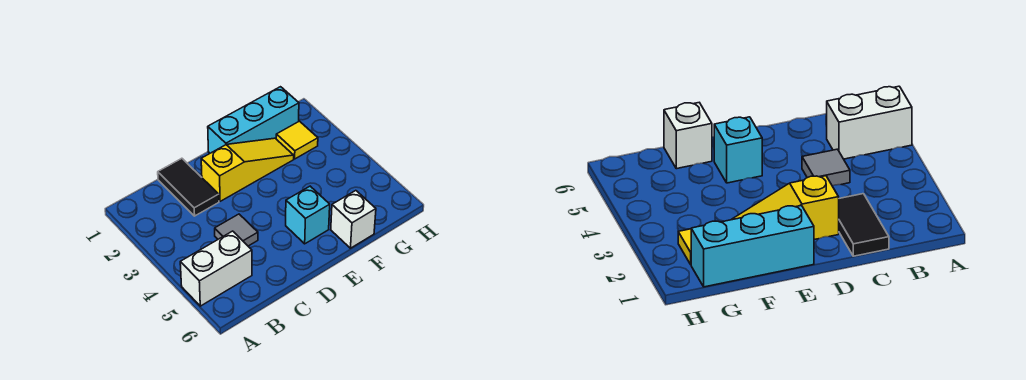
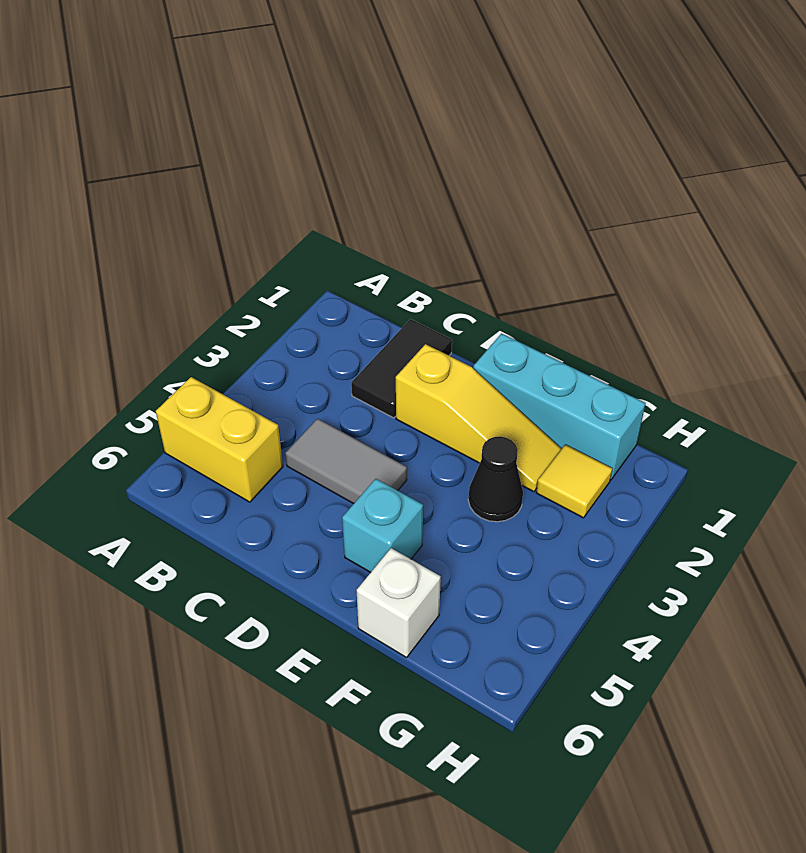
white brick A5:B5 level 1 -> yellow brick A5:B5 level 1
grey tile C4 level 1 -> grey tile C4:D4 level 1
none -> black cone F3 level 1

